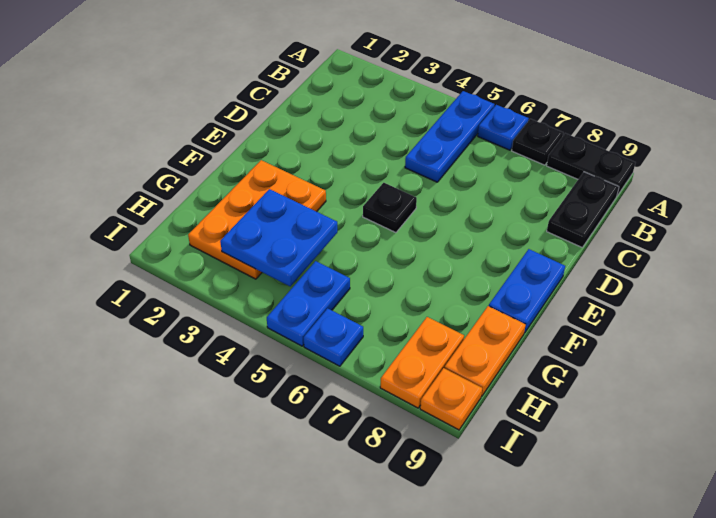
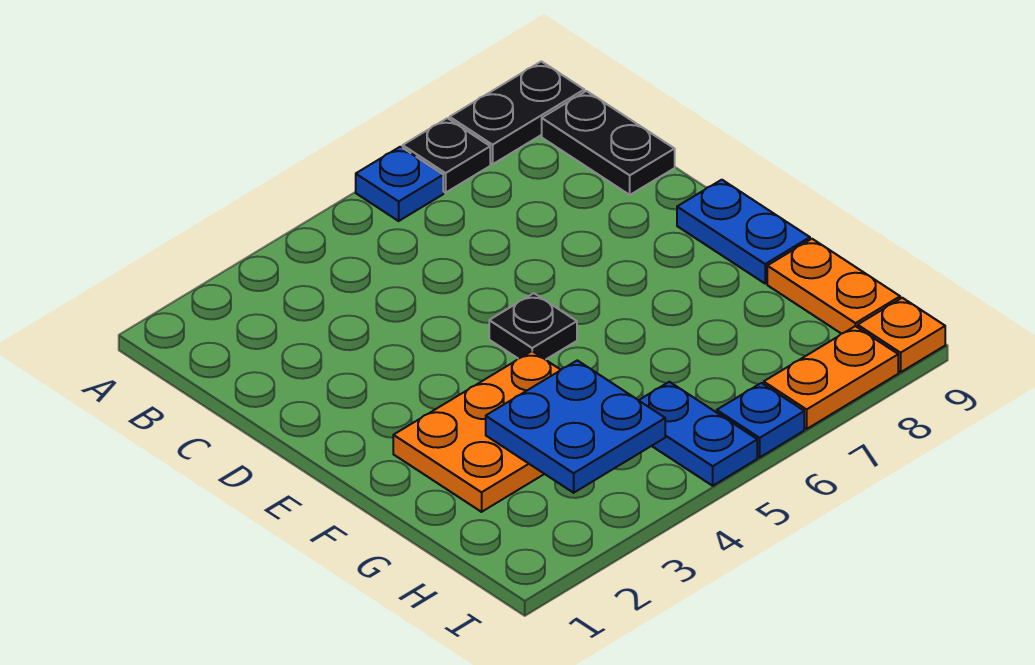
blue plate A5:C5 level 1 -> none
orange plate F2:H3 level 1 -> orange plate F2:G4 level 1
orange plate H8:I8 level 1 -> orange plate I7:I8 level 1

